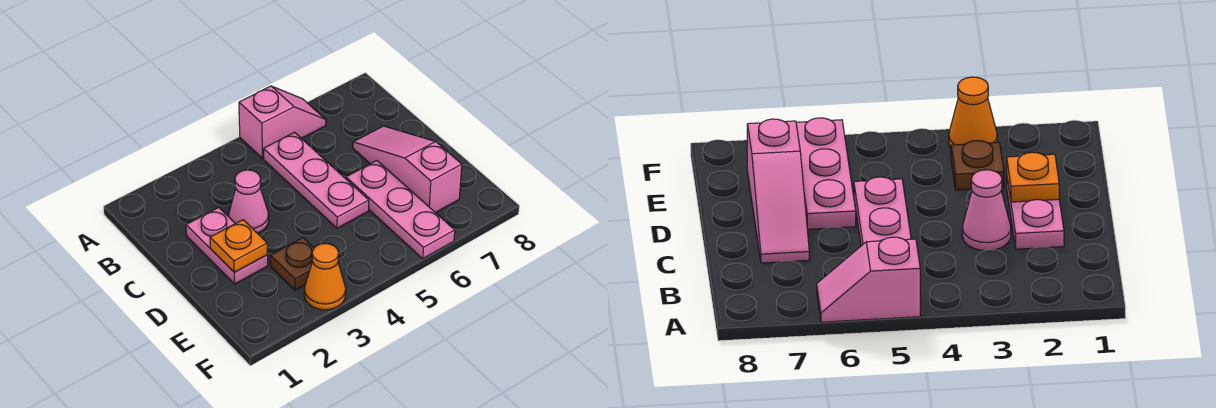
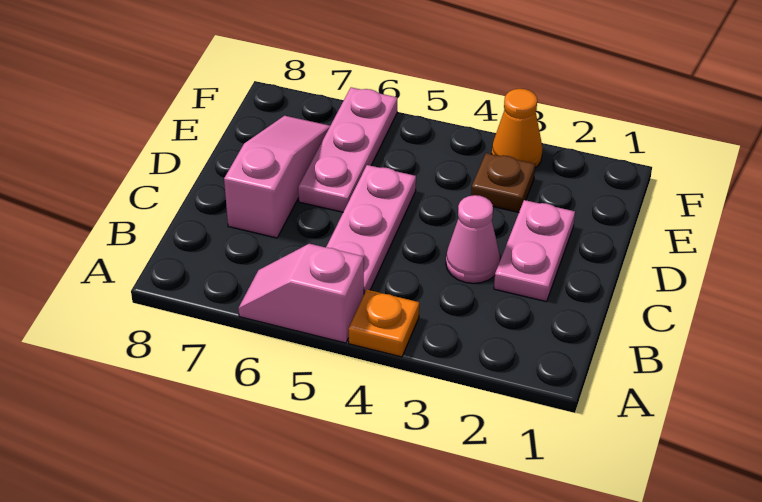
pink slope C7:E7 level 1 top E -> pink slope C7:E7 level 1 top C
orange plate D2 level 2 -> orange plate A4 level 1

